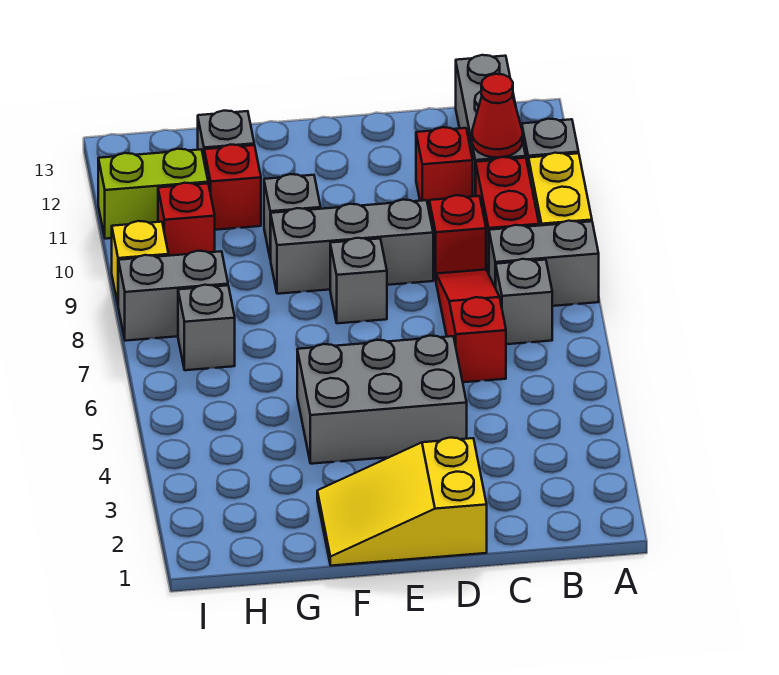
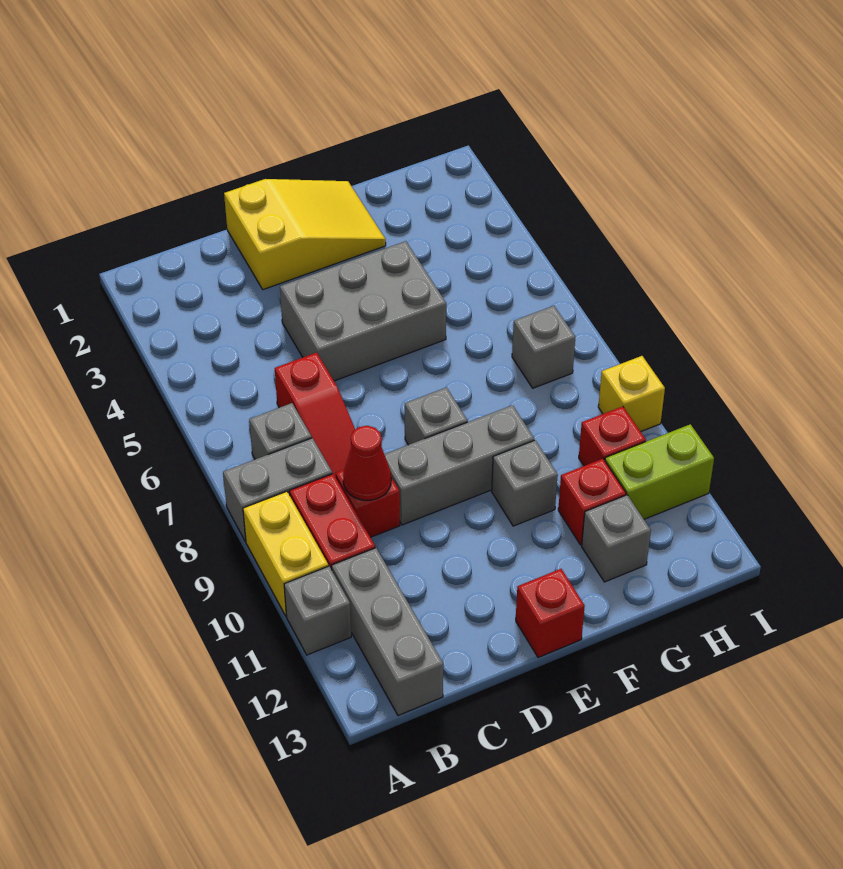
red cone B11 level 2 -> red cone C9 level 2
red brick C11 level 1 -> red brick E13 level 1
grey brick H8:I8 level 1 -> none

